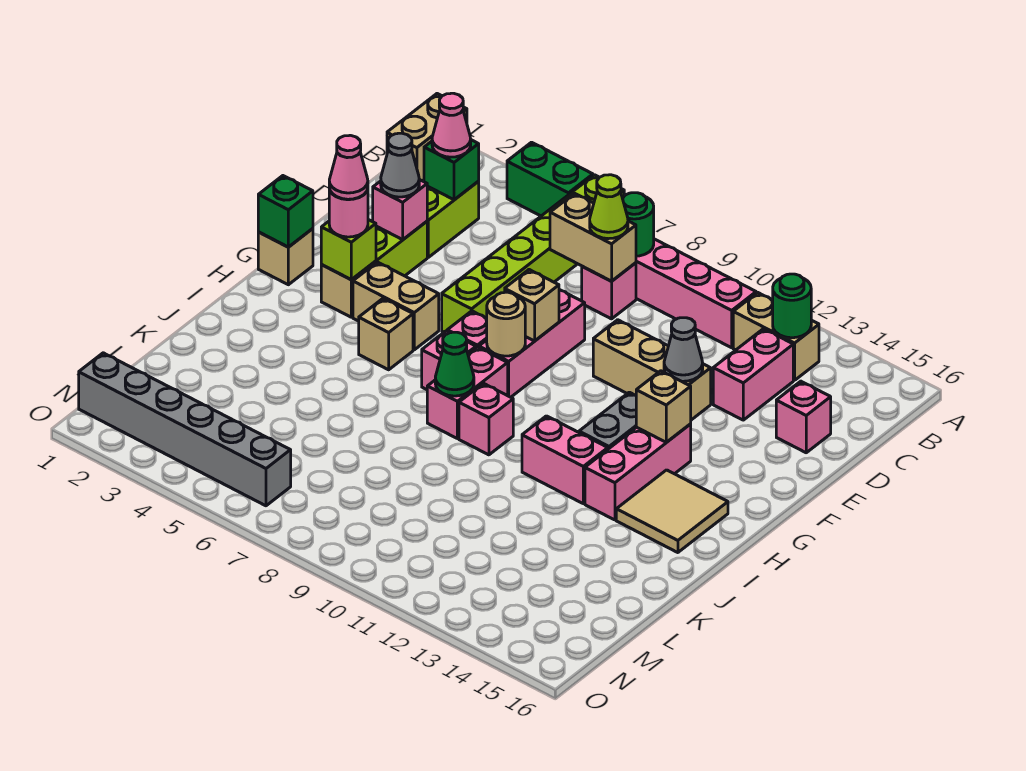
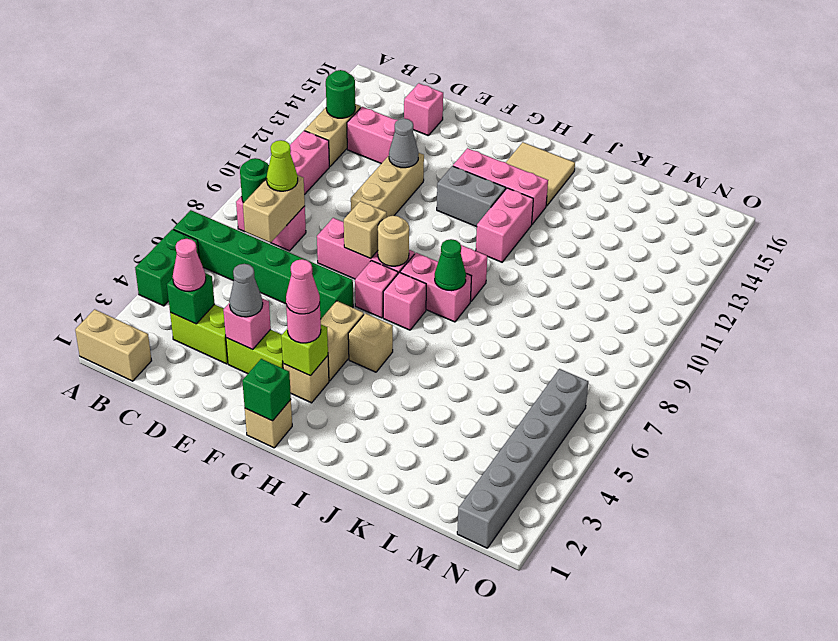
lime brick A6:F6 level 1 -> green brick A6:F6 level 1
tan brick G13 level 2 -> none

